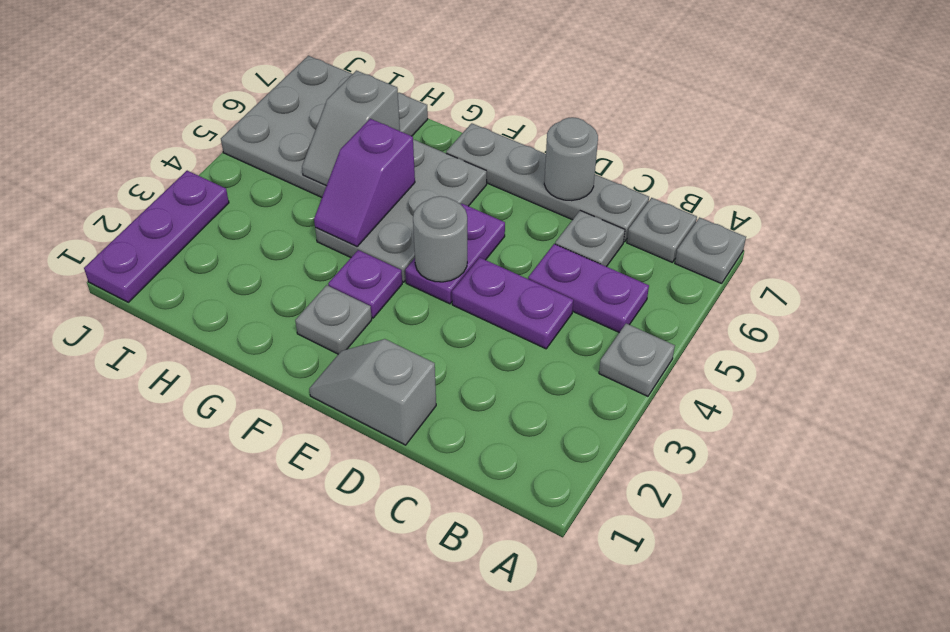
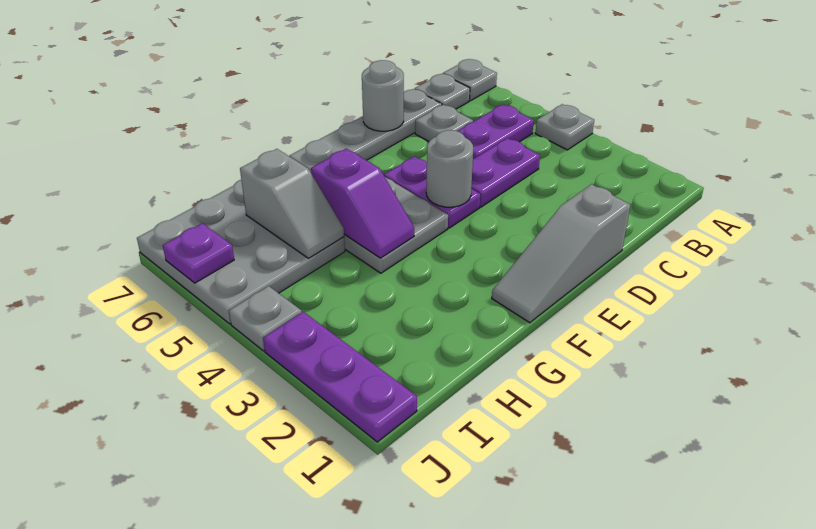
grey slope D1:E1 level 1 top D -> grey slope D1:F1 level 1 top D
grey plate F2 level 1 -> grey plate J4 level 1
purple plate F3 level 1 -> purple plate J6 level 2

